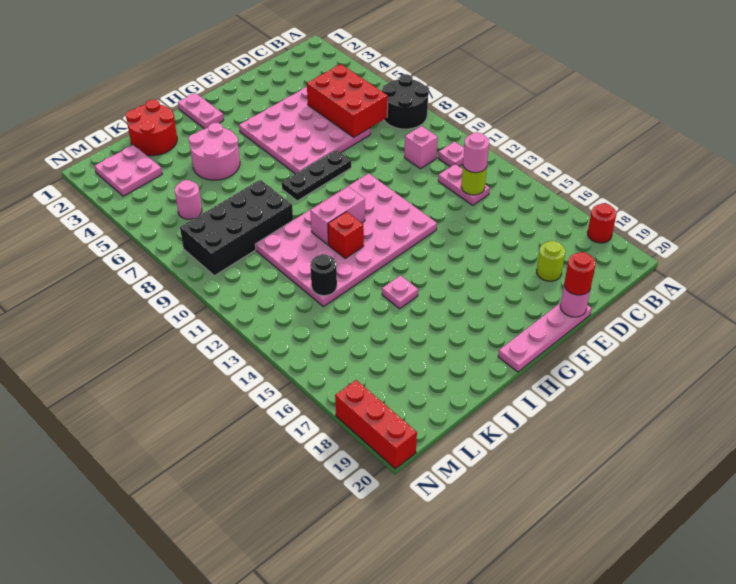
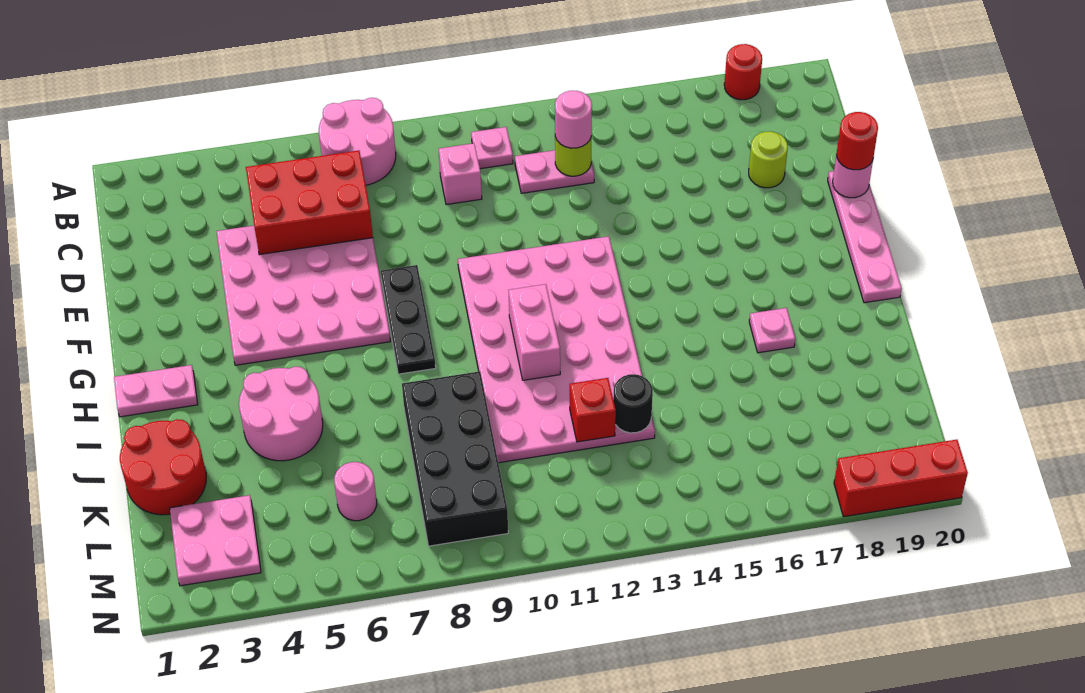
black round brick A7:B8 level 1 -> pink round brick A7:B8 level 1
red brick I12 level 2 -> red brick K12 level 2
pink plate I15 level 1 -> pink plate I17 level 1

